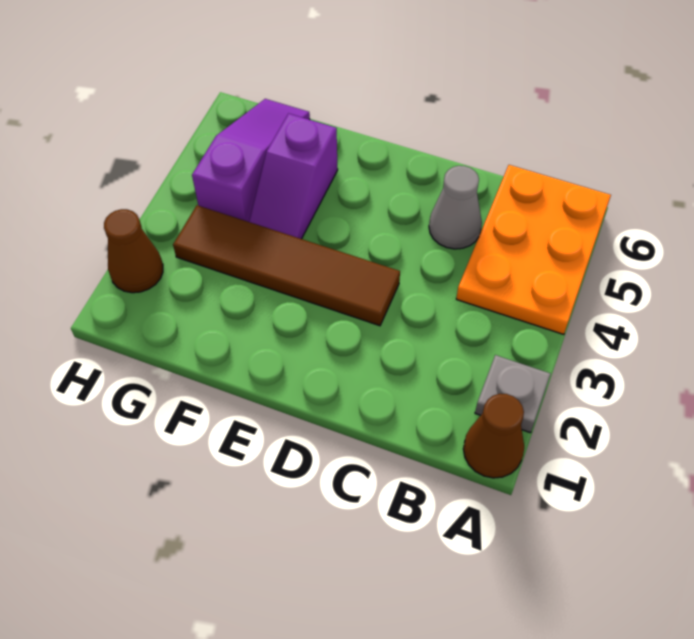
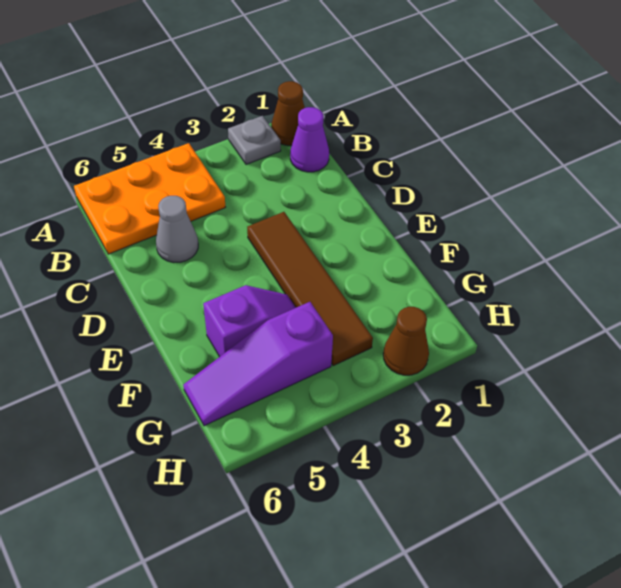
none -> purple cone B1 level 1

